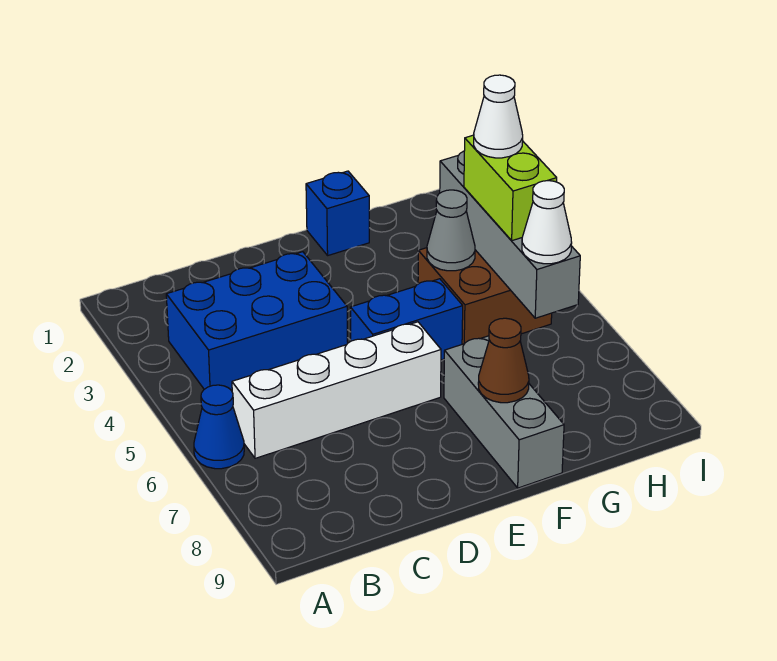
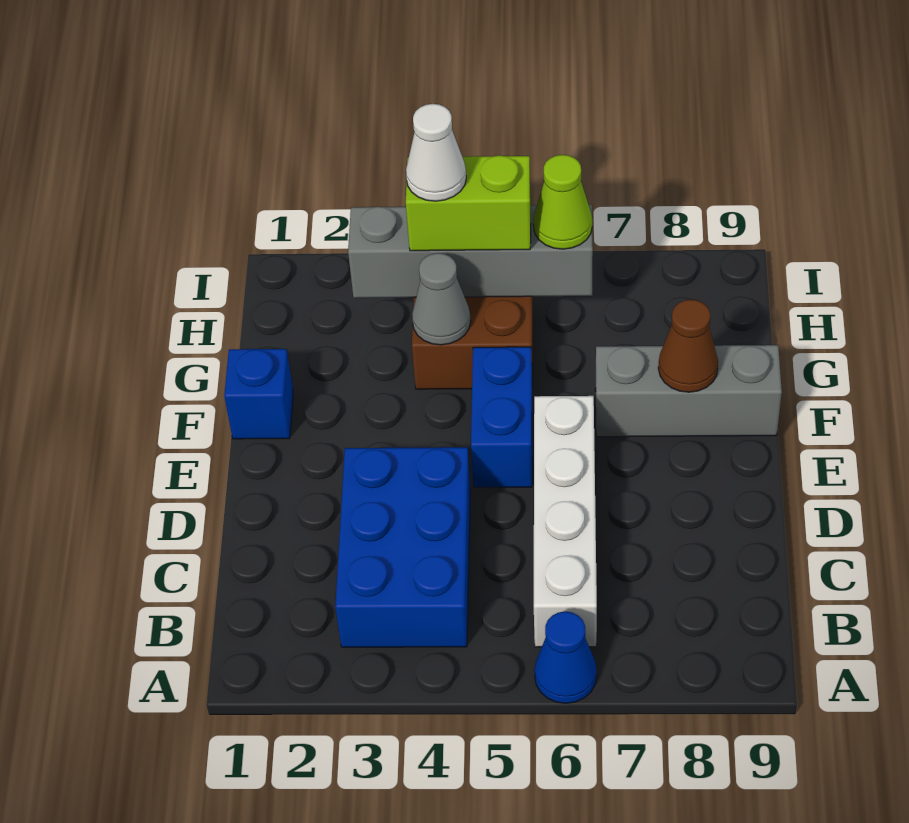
white cone H6 level 3 -> lime cone H6 level 3

